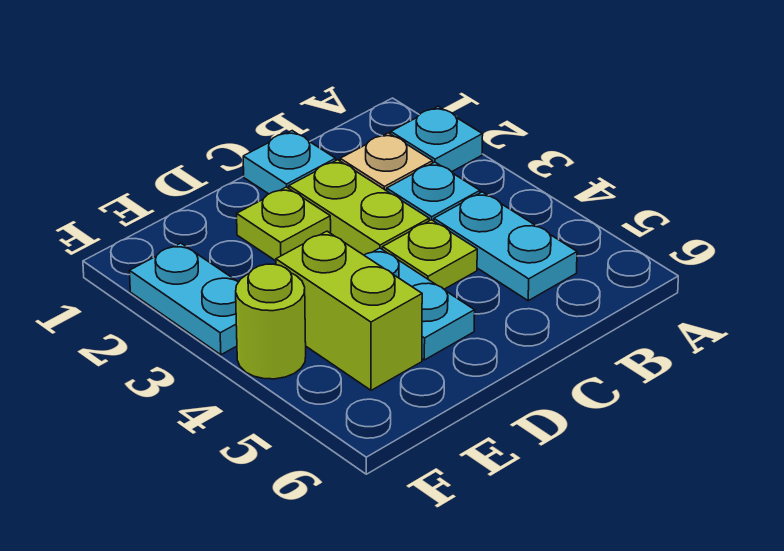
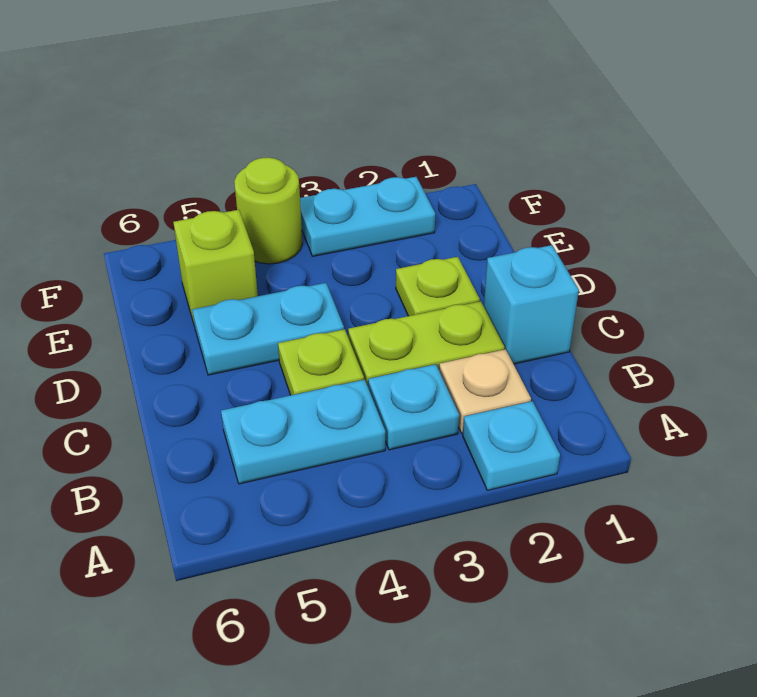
cyan plate C1 level 1 -> cyan brick C1 level 1
lime brick E4:E5 level 1 -> lime brick E5 level 1

